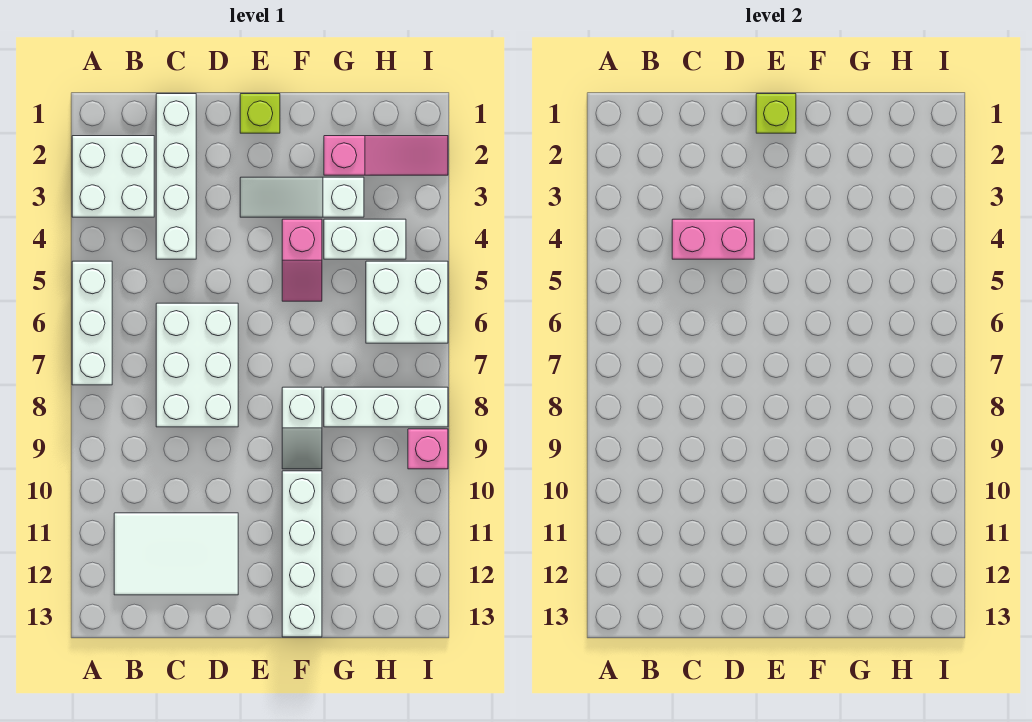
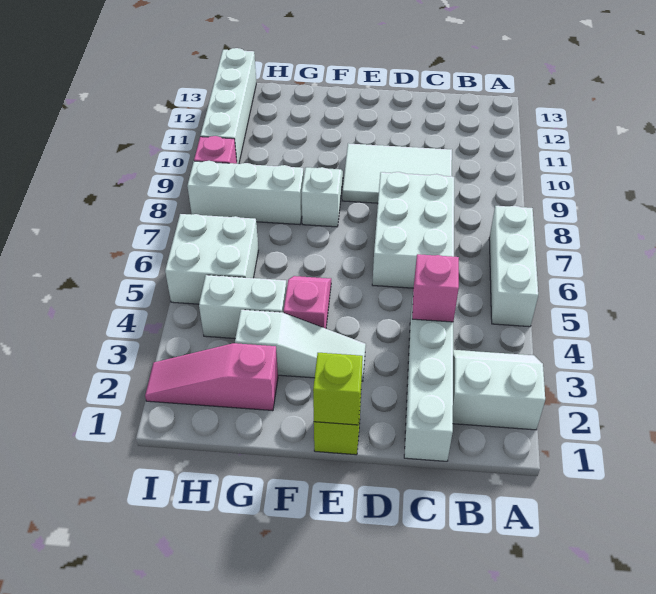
white brick A2:B3 level 1 -> white slope A2:B3 level 1 top 2
white tile B11:D12 level 1 -> white tile C9:E10 level 1
pink brick C4:D4 level 2 -> pink brick C4 level 2
white brick F10:F13 level 1 -> white brick I10:I13 level 1

